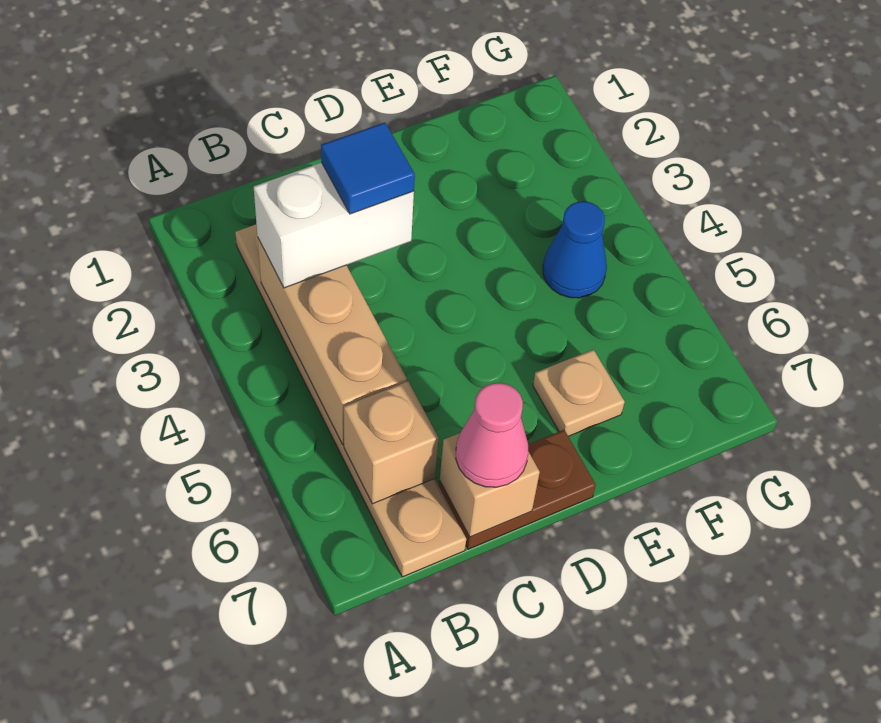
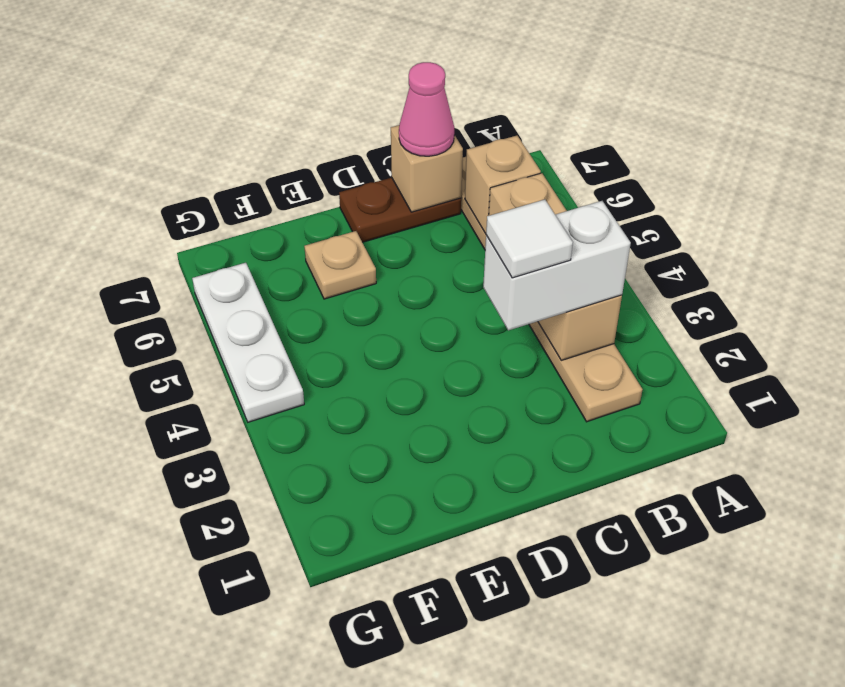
blue tile C3 level 4 -> white tile C3 level 4
blue cone F4 level 1 -> none
none -> white plate G4:G6 level 1

